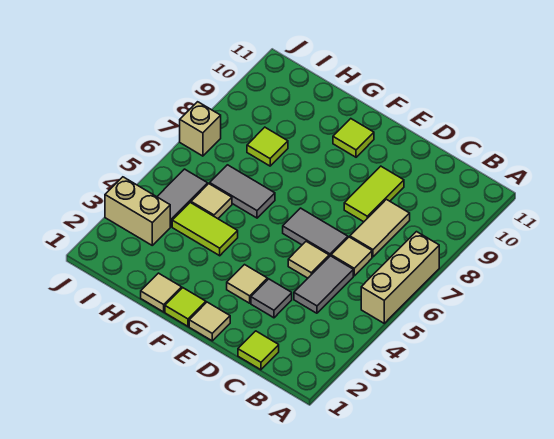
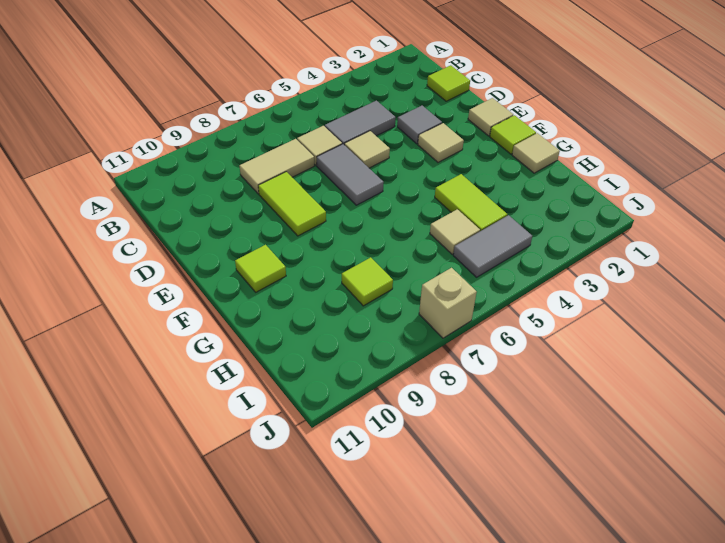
tan brick A5:A7 level 1 -> none
lime tile D8:D9 level 1 -> lime tile D8:E8 level 1
grey tile G6:H6 level 1 -> none
tan brick I3:J3 level 1 -> none

